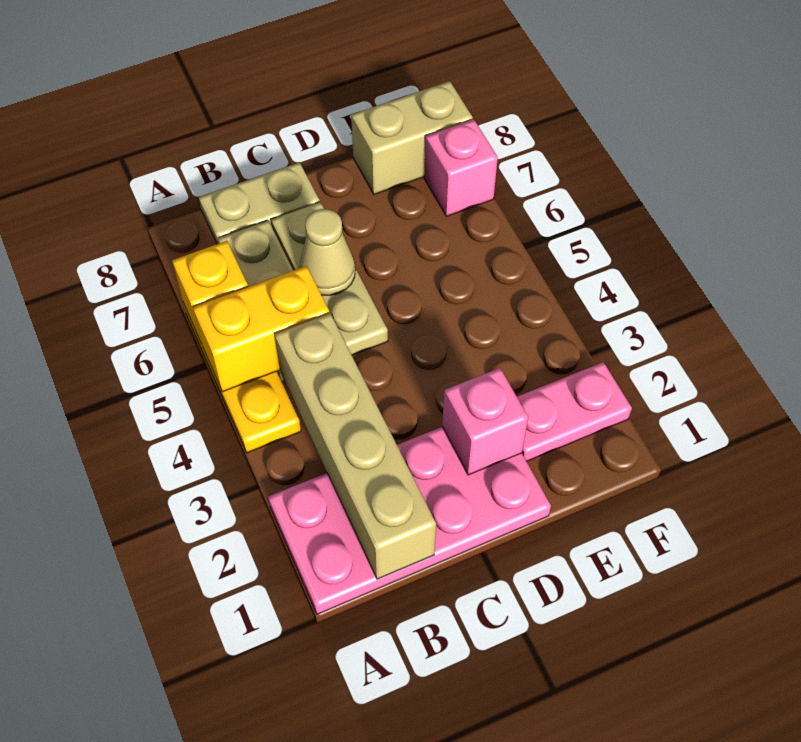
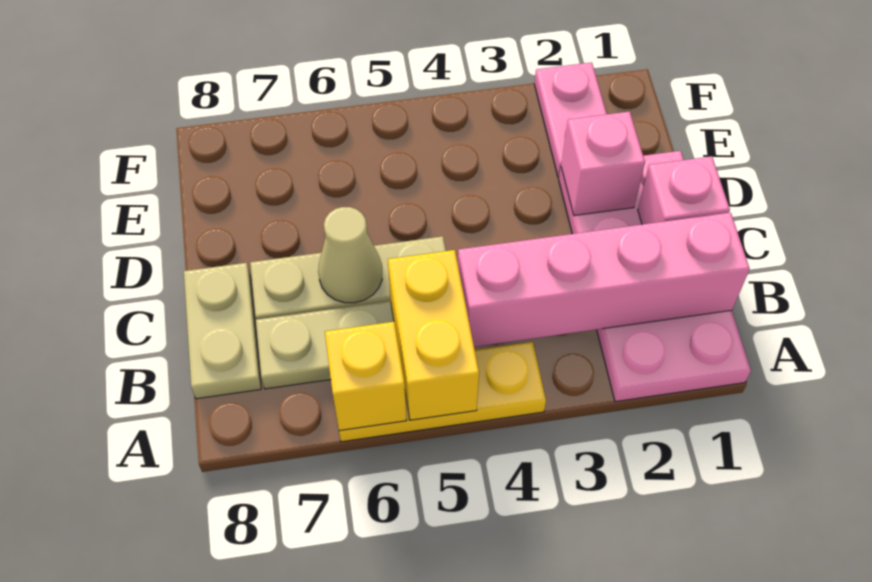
tan brick B1:B4 level 2 -> pink brick B1:B4 level 2
tan brick E8:F8 level 1 -> none
pink brick F7 level 1 -> pink brick C1 level 2

